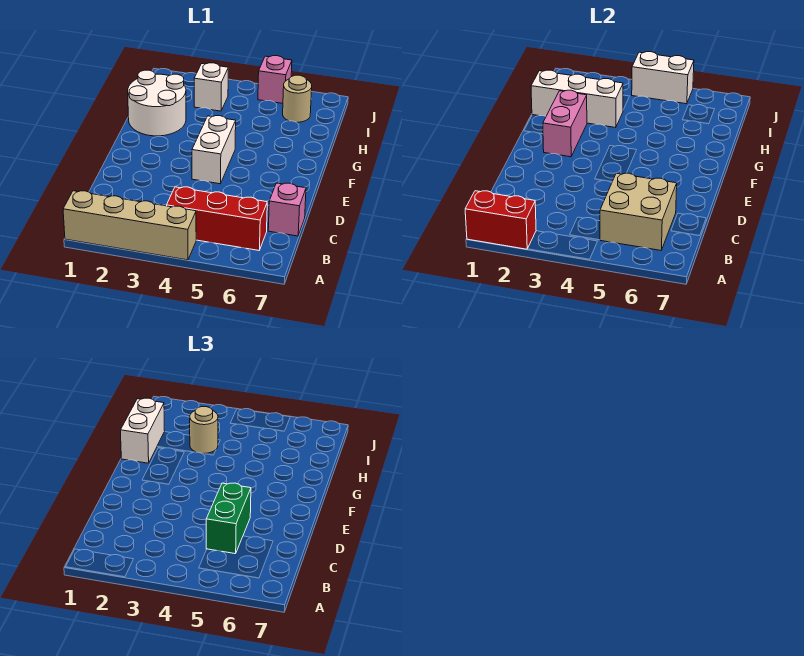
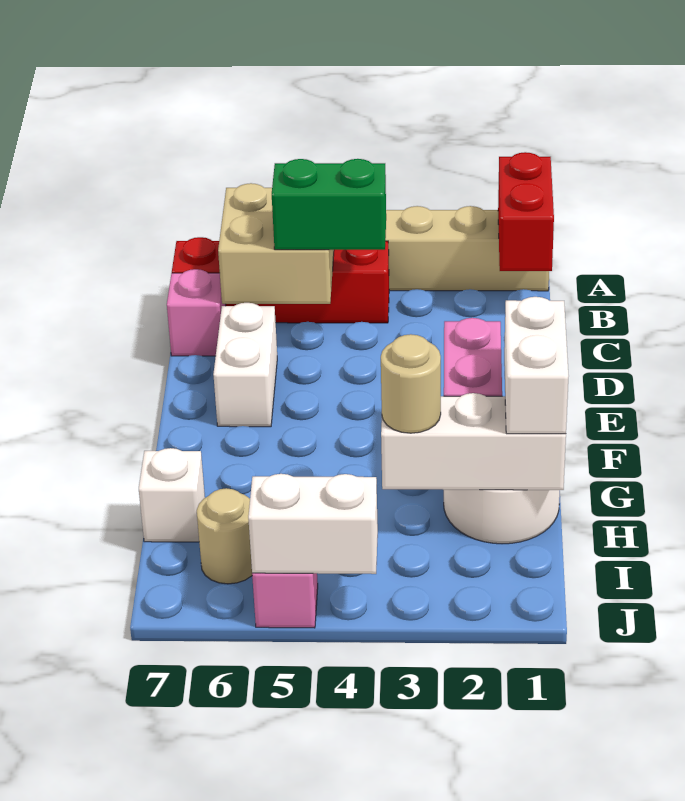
red brick A1:A2 level 2 -> red brick A1:B1 level 2
red brick B4:B6 level 1 -> red brick B4:B7 level 1
green brick C5:D5 level 3 -> green brick C4:C5 level 3
white brick E4:F4 level 1 -> white brick D6:E6 level 1
white brick I3 level 1 -> white brick H7 level 1

